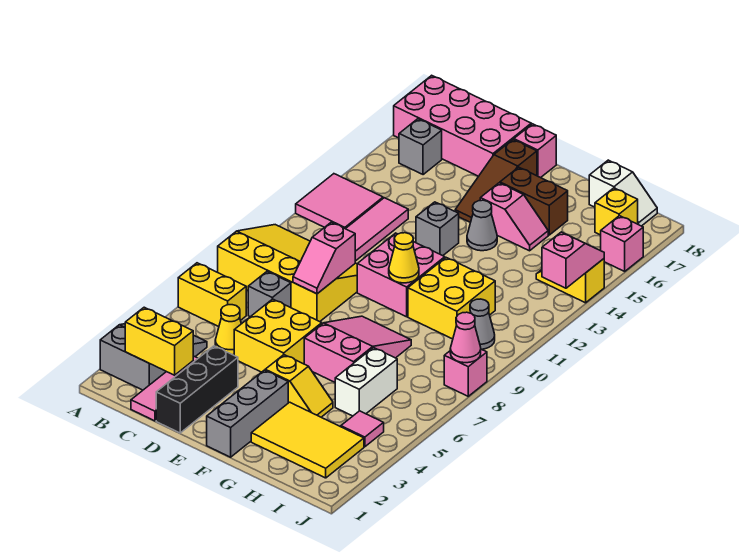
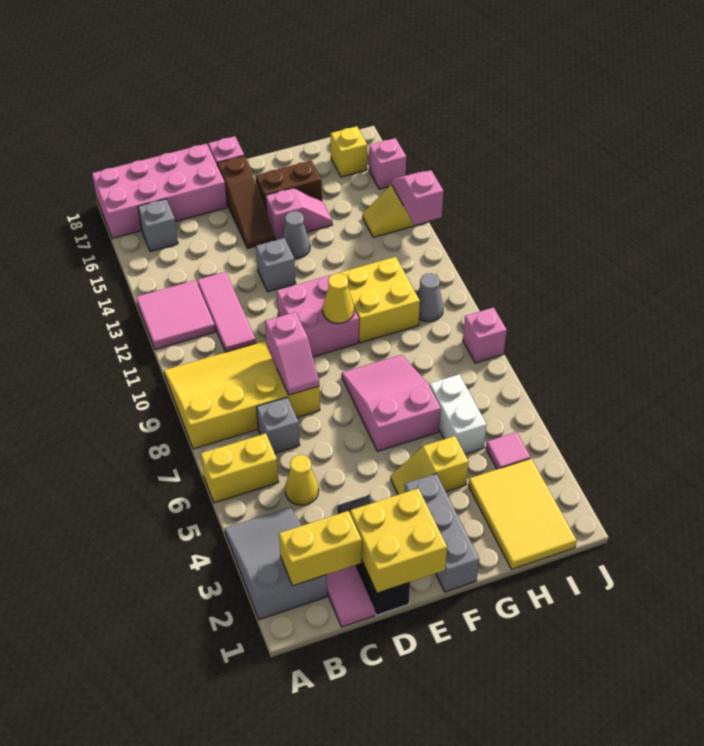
yellow brick D5:E6 level 1 -> yellow brick D1:E2 level 2
yellow slope F4:G4 level 1 top F -> yellow slope F4:G4 level 1 top G
yellow tile G2:I3 level 1 -> yellow tile H1:I3 level 1
white slope H18:I18 level 1 top H -> none
pink cone J8 level 2 -> none

